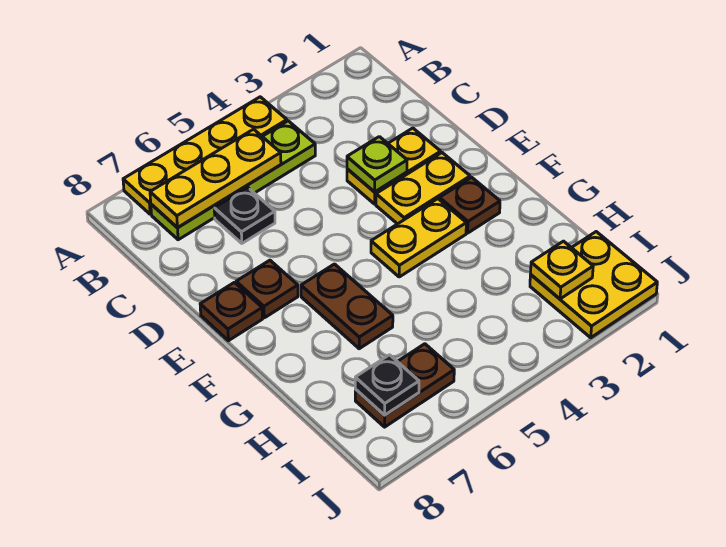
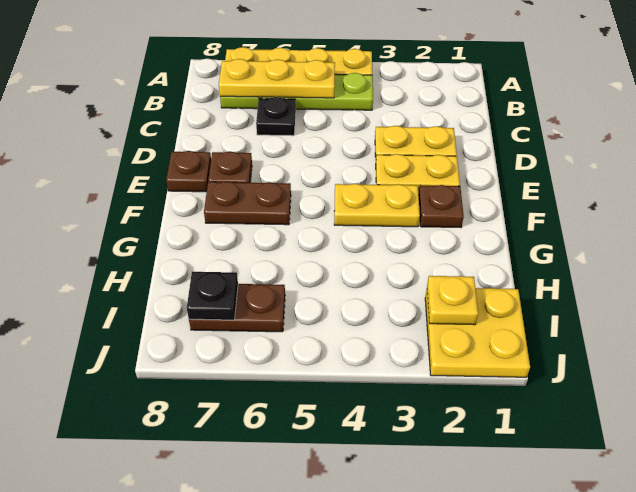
lime plate D3 level 2 -> none
brown plate F6:G6 level 1 -> brown plate F6:F7 level 1

